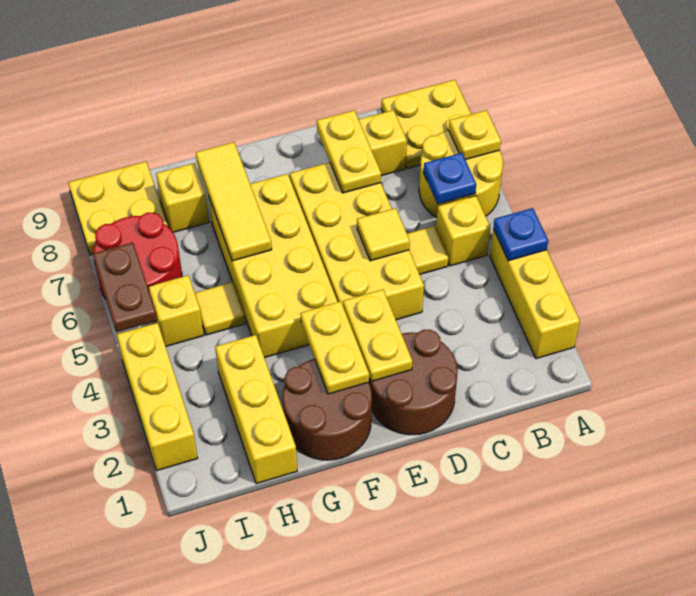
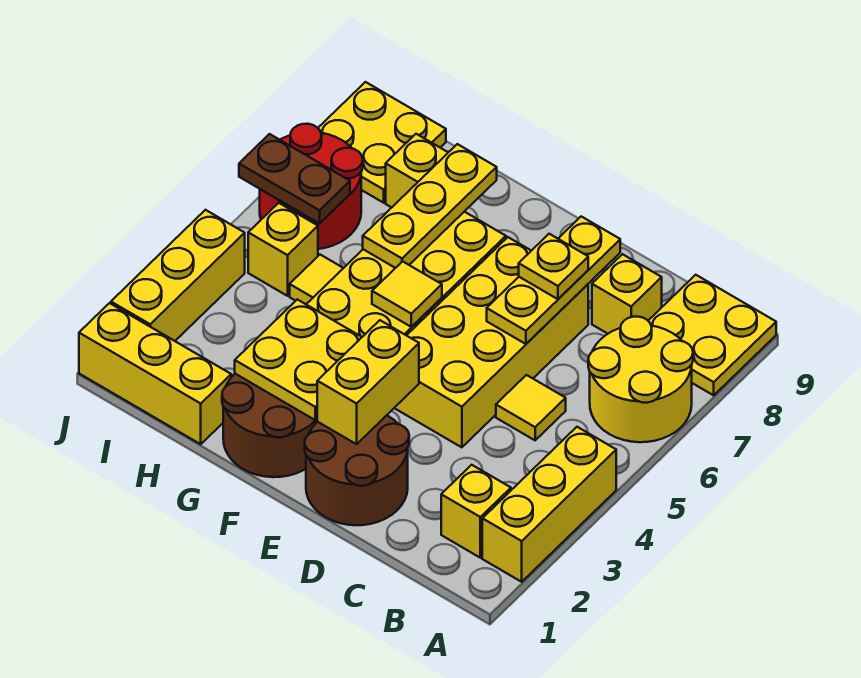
blue plate A4 level 2 -> none
yellow plate A7 level 2 -> yellow plate D7 level 3
yellow brick B5 level 1 -> yellow brick B2 level 1
blue plate B6 level 2 -> none
yellow tile D5 level 2 -> yellow tile F5 level 2
yellow plate D7:D8 level 2 -> yellow plate D6:D8 level 2
yellow plate E2:E3 level 2 -> yellow brick E2:E3 level 2
yellow plate F2:F3 level 2 -> yellow plate F2:G3 level 2
yellow tile G6:G8 level 2 -> yellow plate G6:G8 level 2
yellow brick H1:H3 level 1 -> yellow brick H1:J1 level 1
brown plate J5:J6 level 2 -> brown plate I6:J6 level 2

